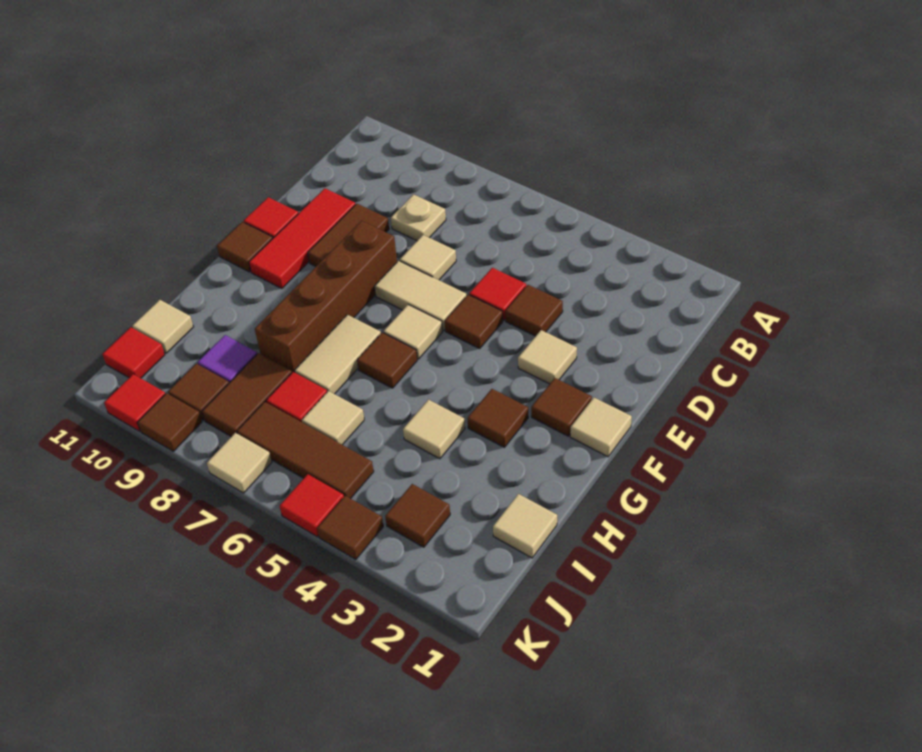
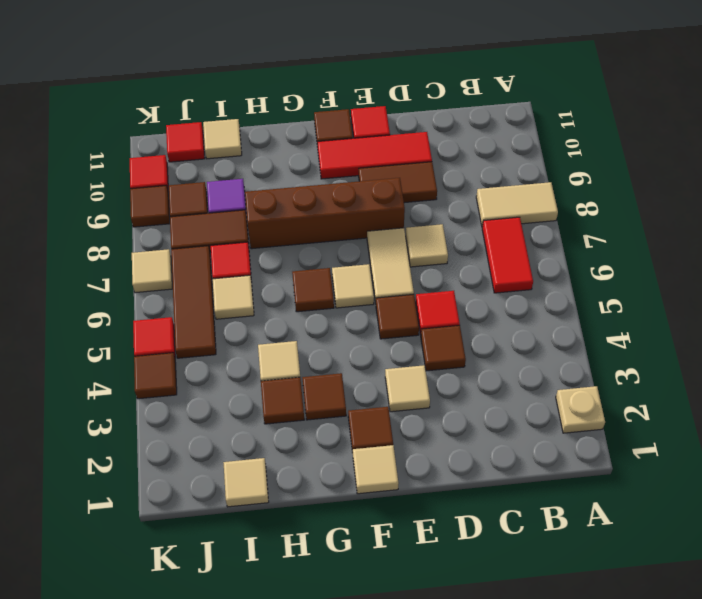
none -> red tile B6:B7 level 1
tan plate C8 level 1 -> tan plate A2 level 1
tan tile G7:H7 level 1 -> tan tile A8:B8 level 1
brown tile J3 level 1 -> brown tile H3 level 1

